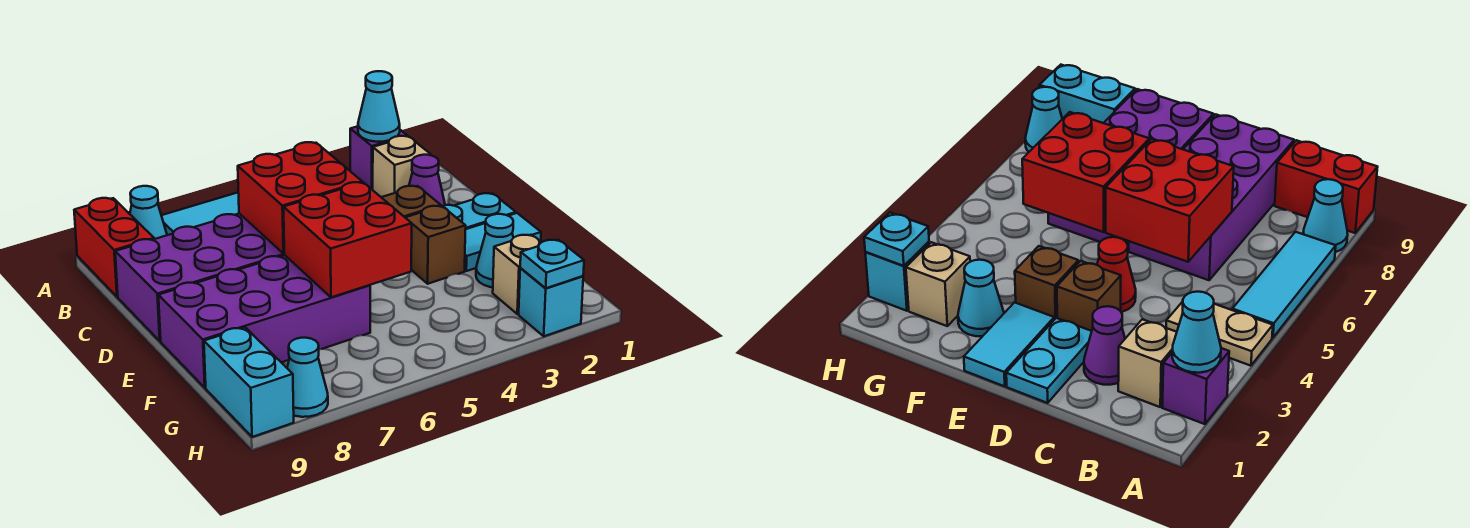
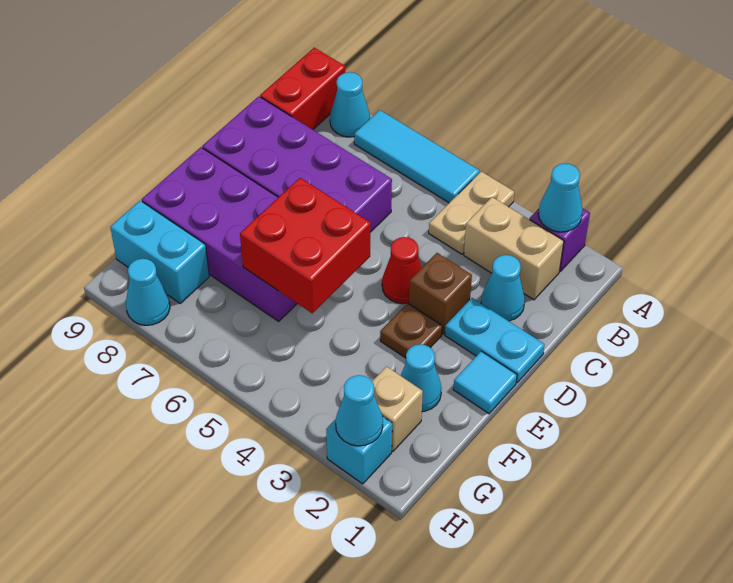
tan brick B2 level 1 -> tan brick B2:B3 level 1
purple cone C2 level 1 -> cyan cone C2 level 1
red brick C5:D6 level 2 -> none
cyan tile E1:E2 level 1 -> cyan tile E1 level 1
brown brick E3 level 1 -> brown plate E3 level 1
cyan brick G9:H9 level 1 -> cyan brick G8:G9 level 1
cyan plate H2 level 2 -> cyan cone H2 level 2

